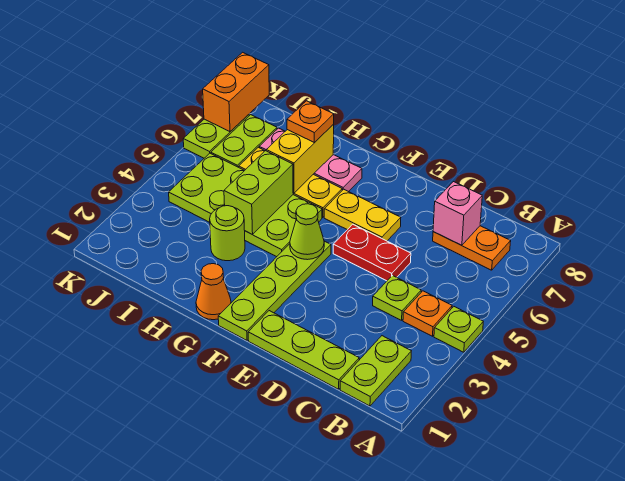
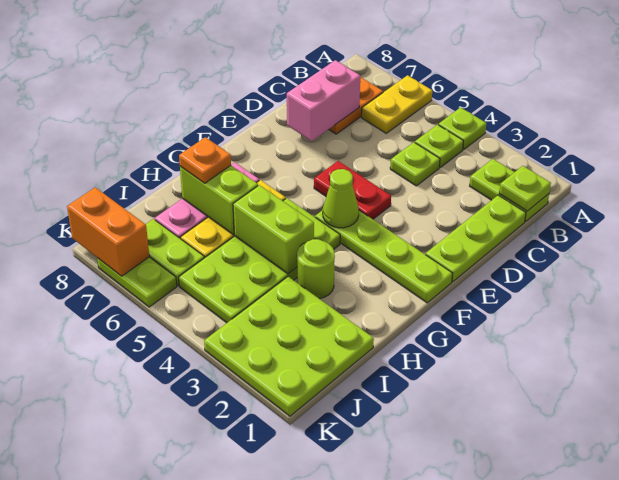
none -> lime plate B1 level 2
orange plate B4 level 1 -> lime plate B4 level 1
pink brick C7 level 2 -> pink brick C7:D7 level 2
red plate D5:E5 level 1 -> red plate E4:E5 level 1
yellow plate E6:F6 level 1 -> yellow plate A6:B6 level 1
orange cone G1 level 1 -> none
yellow brick H6:H7 level 2 -> lime brick H6:H7 level 2
none -> lime plate I1:K3 level 1

